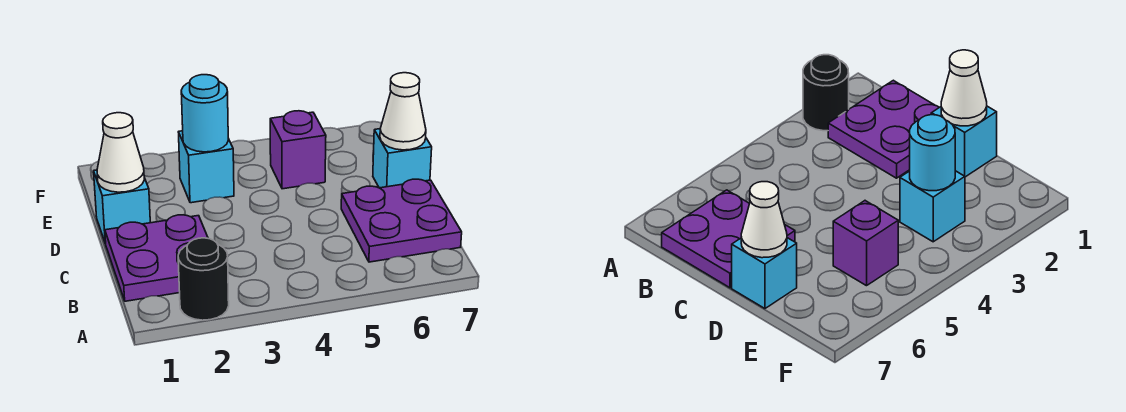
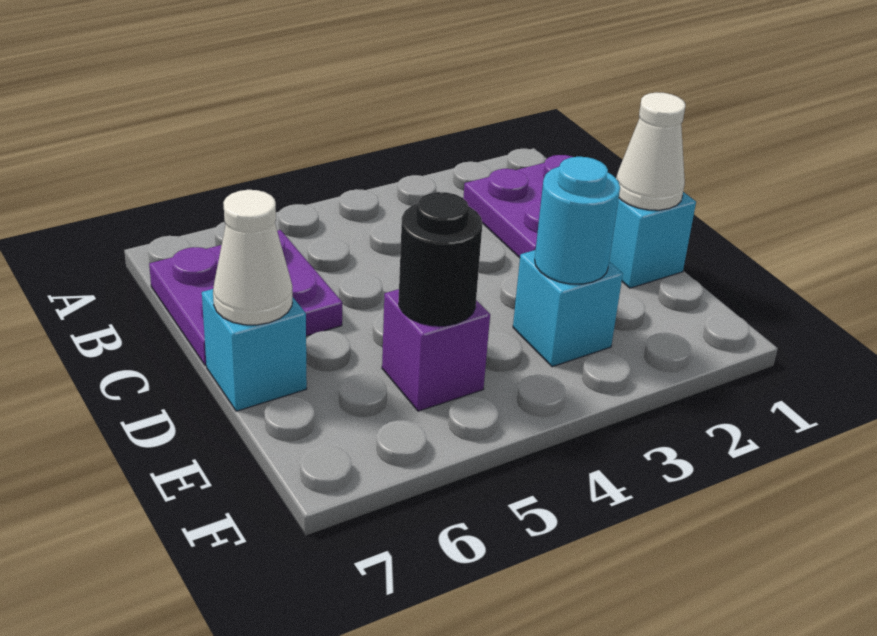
black round brick A2 level 1 -> black round brick E5 level 2

